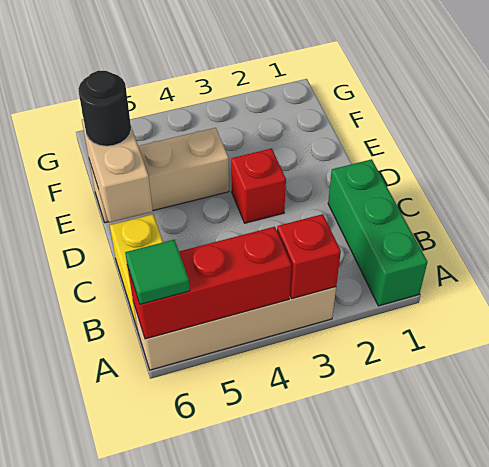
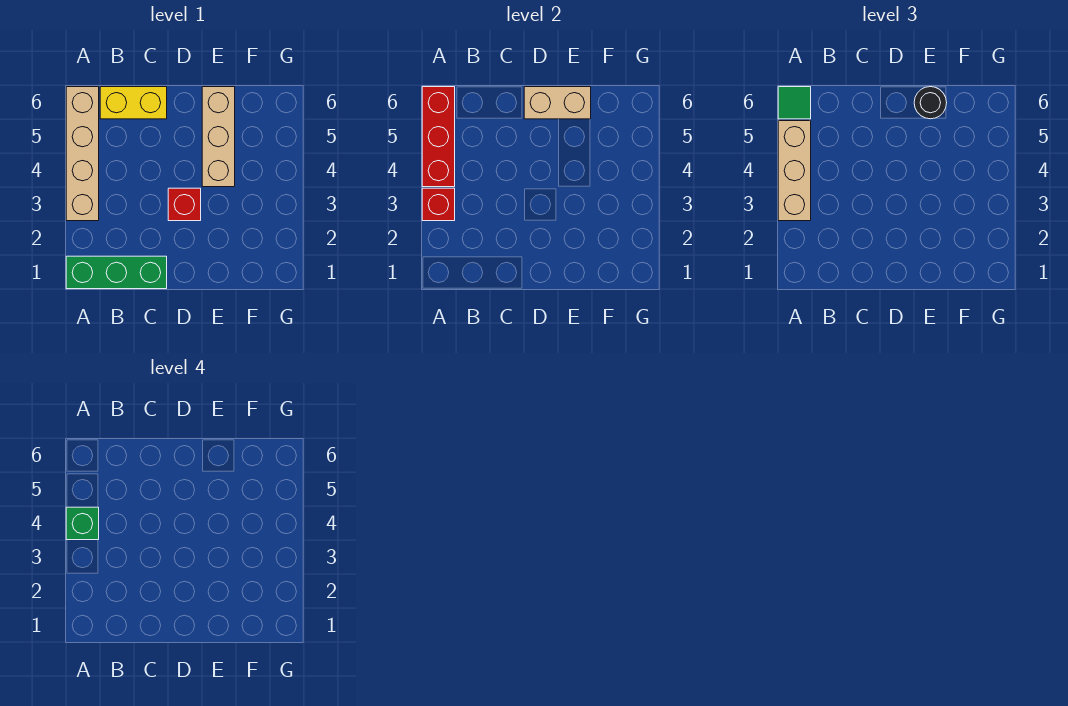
none -> tan brick A3:A5 level 3
none -> green brick A4 level 4

